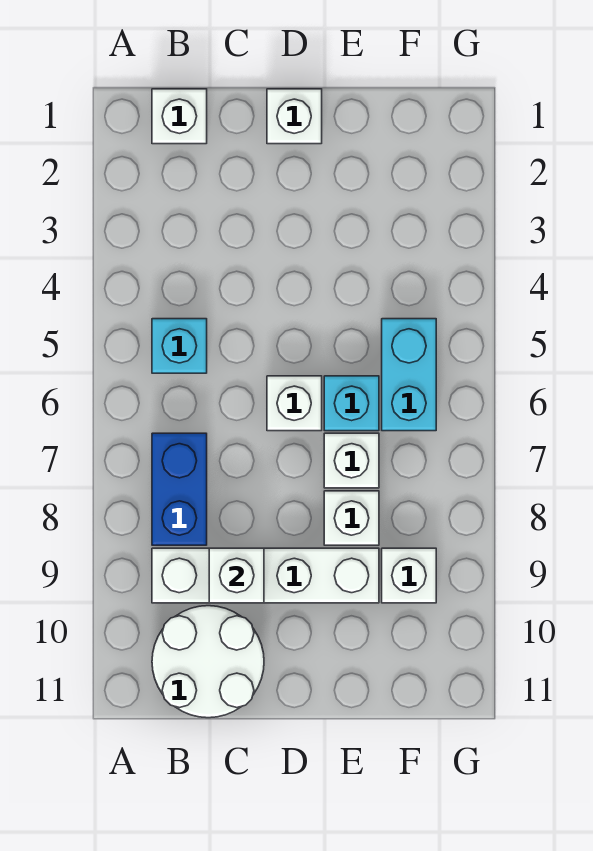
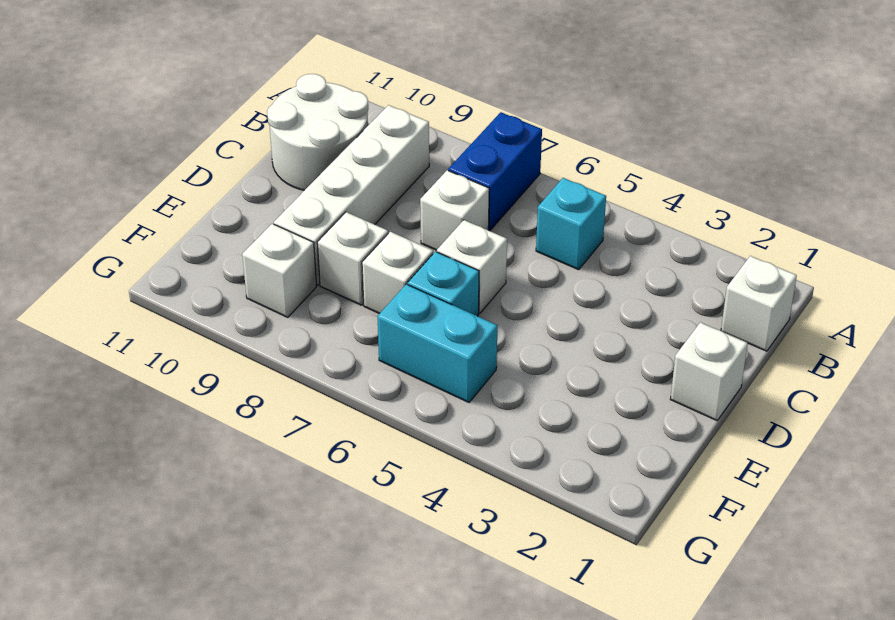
blue brick B7:B8 level 1 -> blue brick A7:B7 level 1
white brick C9 level 2 -> white brick C7 level 1

